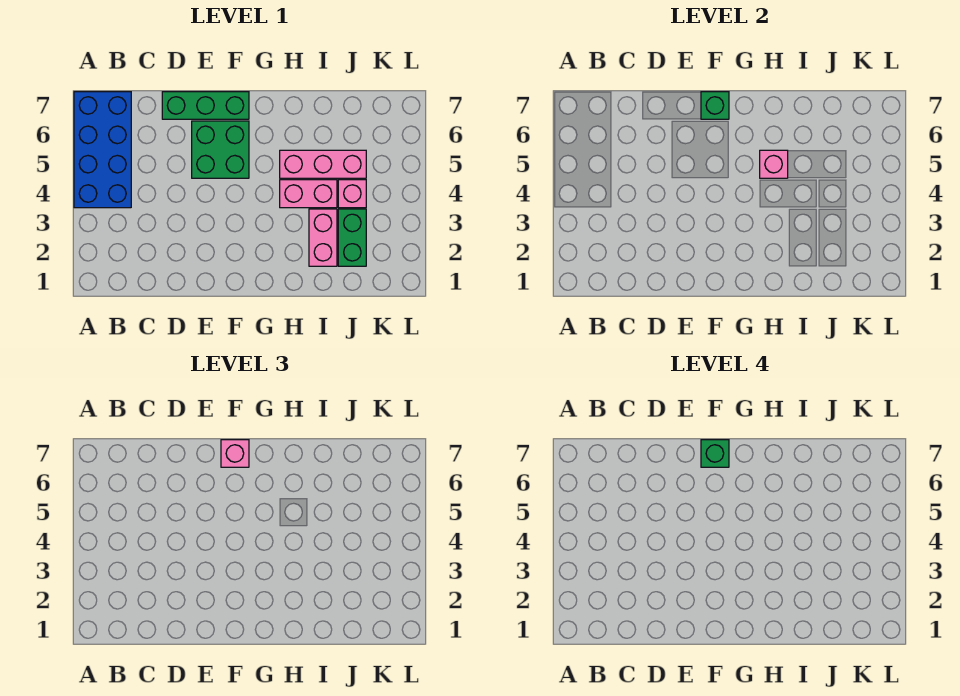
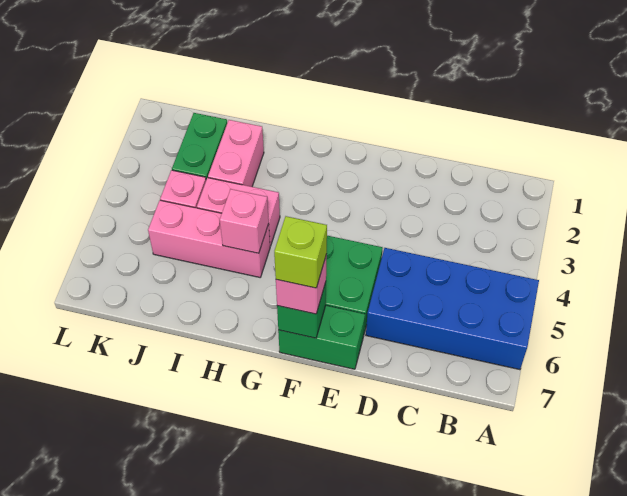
blue brick A4:B7 level 1 -> blue brick A5:D6 level 1
green brick D7:F7 level 1 -> green brick E7:F7 level 1
green brick F7 level 4 -> lime brick F7 level 4

